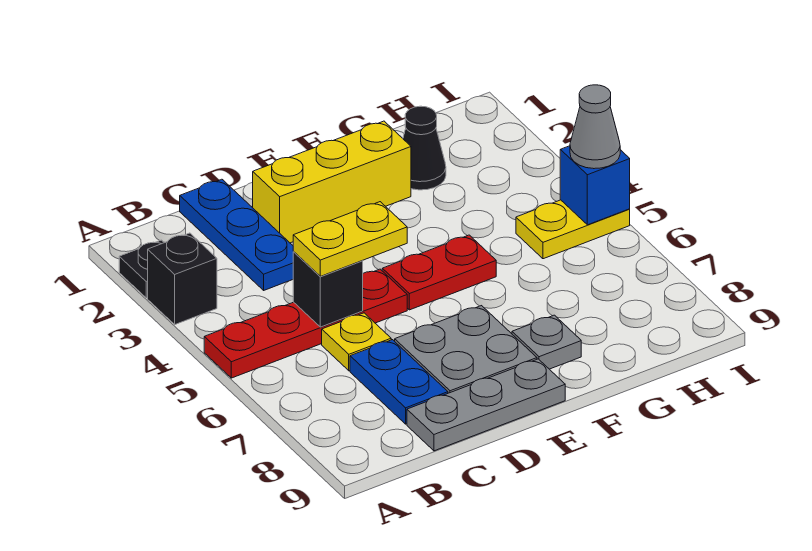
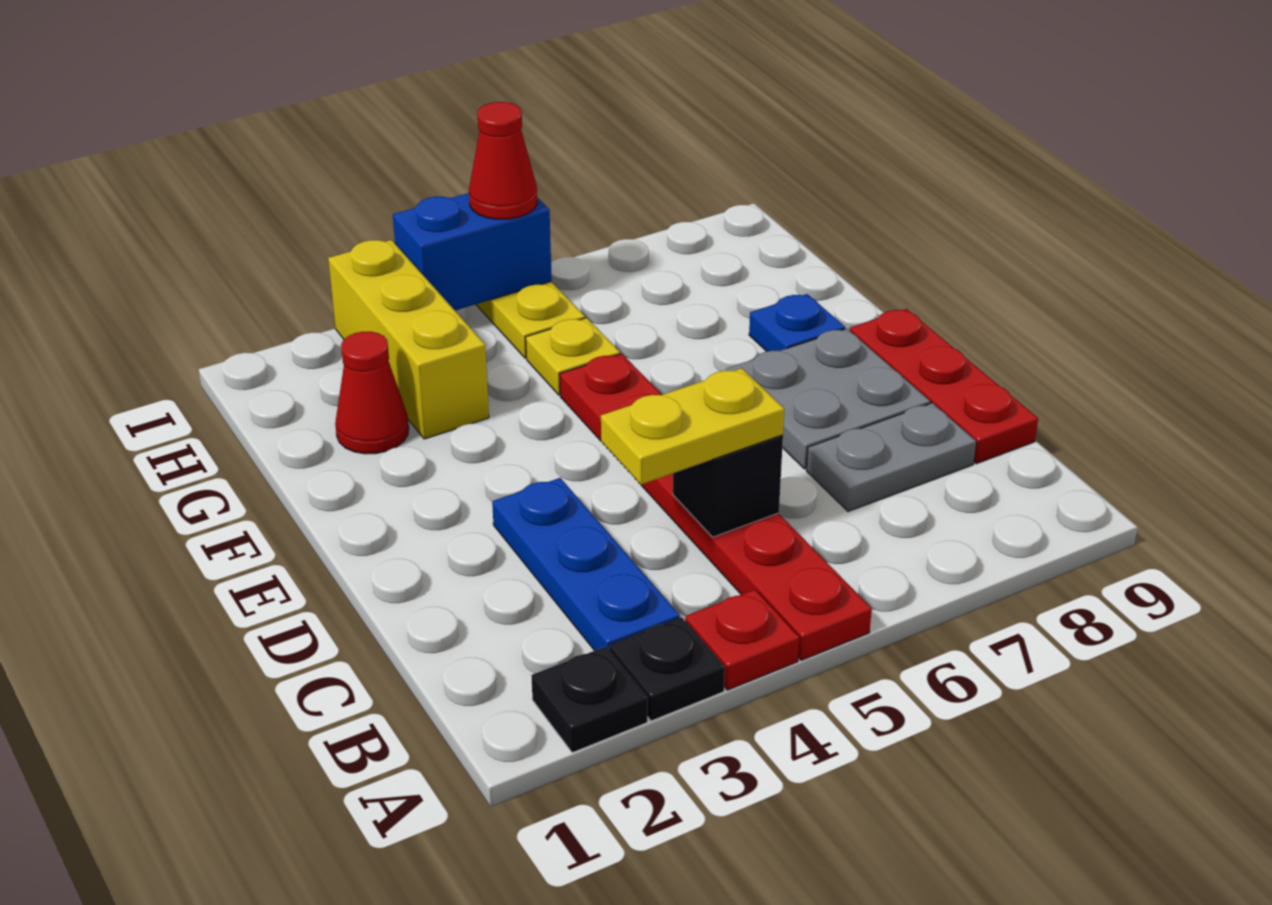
black brick A3 level 1 -> black plate A3 level 1
none -> red plate A4 level 1
blue plate C1:C3 level 1 -> blue plate B3:D3 level 1
yellow plate C5:D5 level 3 -> yellow plate C4:C5 level 3
yellow plate C6 level 1 -> yellow plate G5 level 1
blue plate C7:C8 level 1 -> grey plate C7:C8 level 1
grey plate C9:E9 level 1 -> red plate C9:E9 level 1
yellow brick D2:F2 level 1 -> yellow brick G3:I3 level 1
grey plate F8 level 1 -> blue plate F8 level 1
black cone G2 level 1 -> red cone G2 level 1
blue brick I5 level 2 -> blue brick I4:I5 level 2
grey cone I5 level 3 -> red cone I5 level 3

